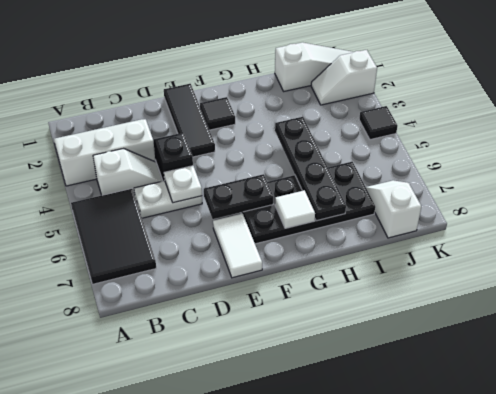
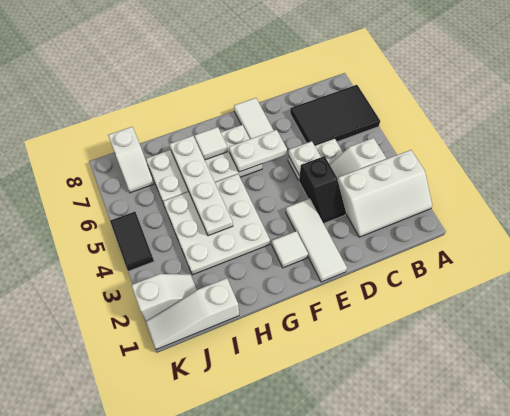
black tile A5:B7 level 1 -> black tile A6:C7 level 1
black tile E1:E3 level 1 -> white tile E1:E3 level 1
black plate E6:F6 level 2 -> white plate E6:F6 level 2
black tile F2 level 1 -> white tile F2 level 1
black plate F6:I7 level 1 -> white plate F6:I7 level 1
none -> white plate G3:I5 level 1
black plate H4:H7 level 2 -> white plate H4:H7 level 2
black tile K4 level 1 -> black tile K4:K5 level 1

